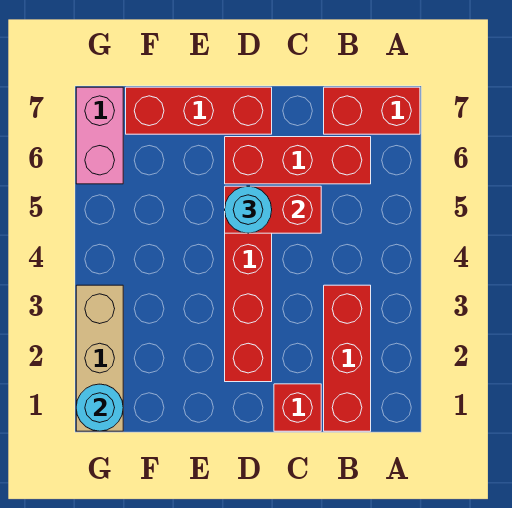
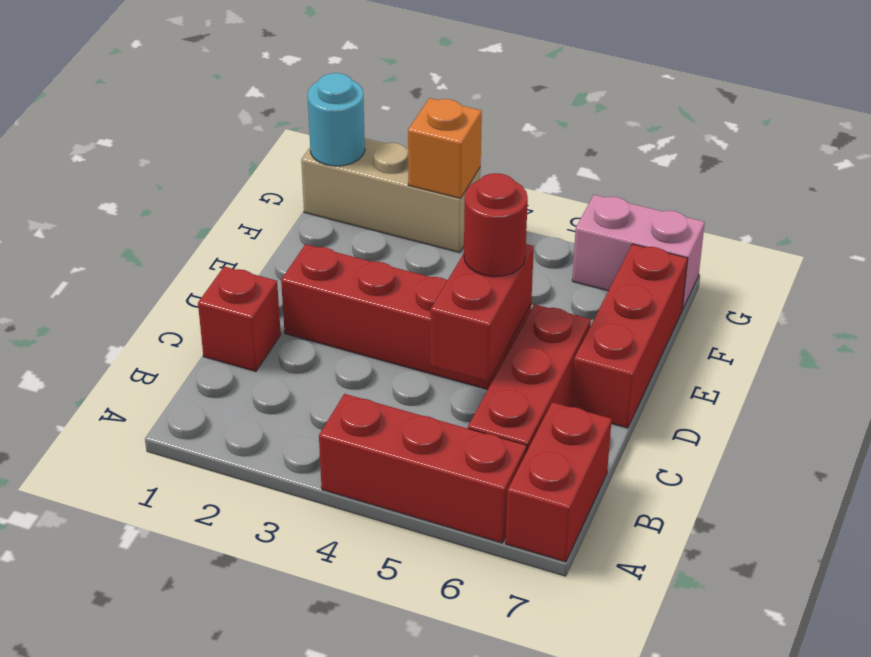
red brick B1:B3 level 1 -> red brick A4:A6 level 1
cyan round brick D5 level 3 -> red round brick D5 level 3
none -> orange brick G3 level 2

